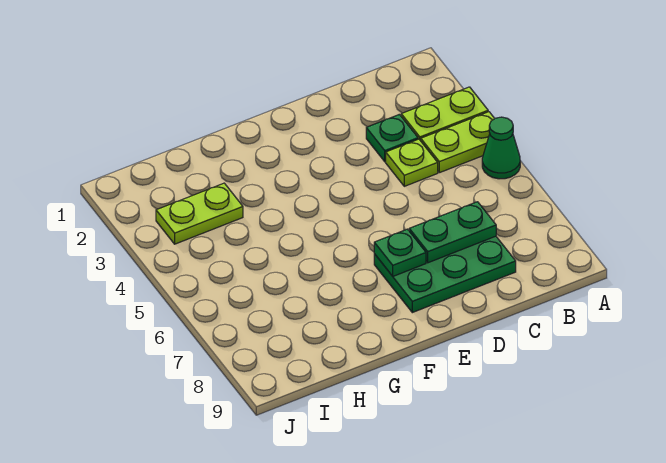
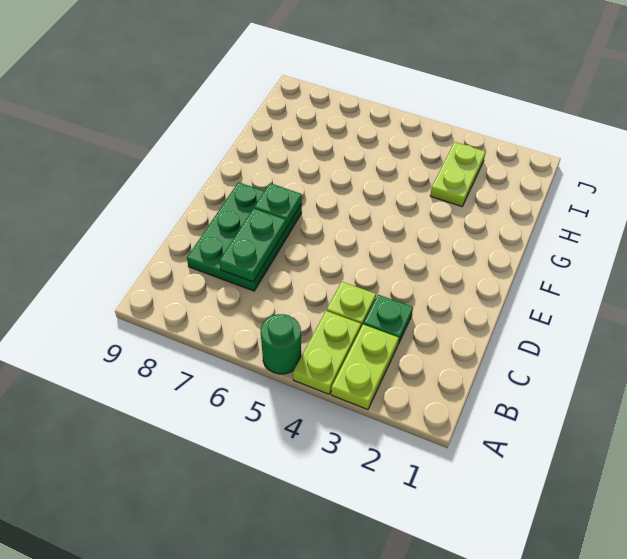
green cone A5 level 1 -> green round brick A5 level 1

